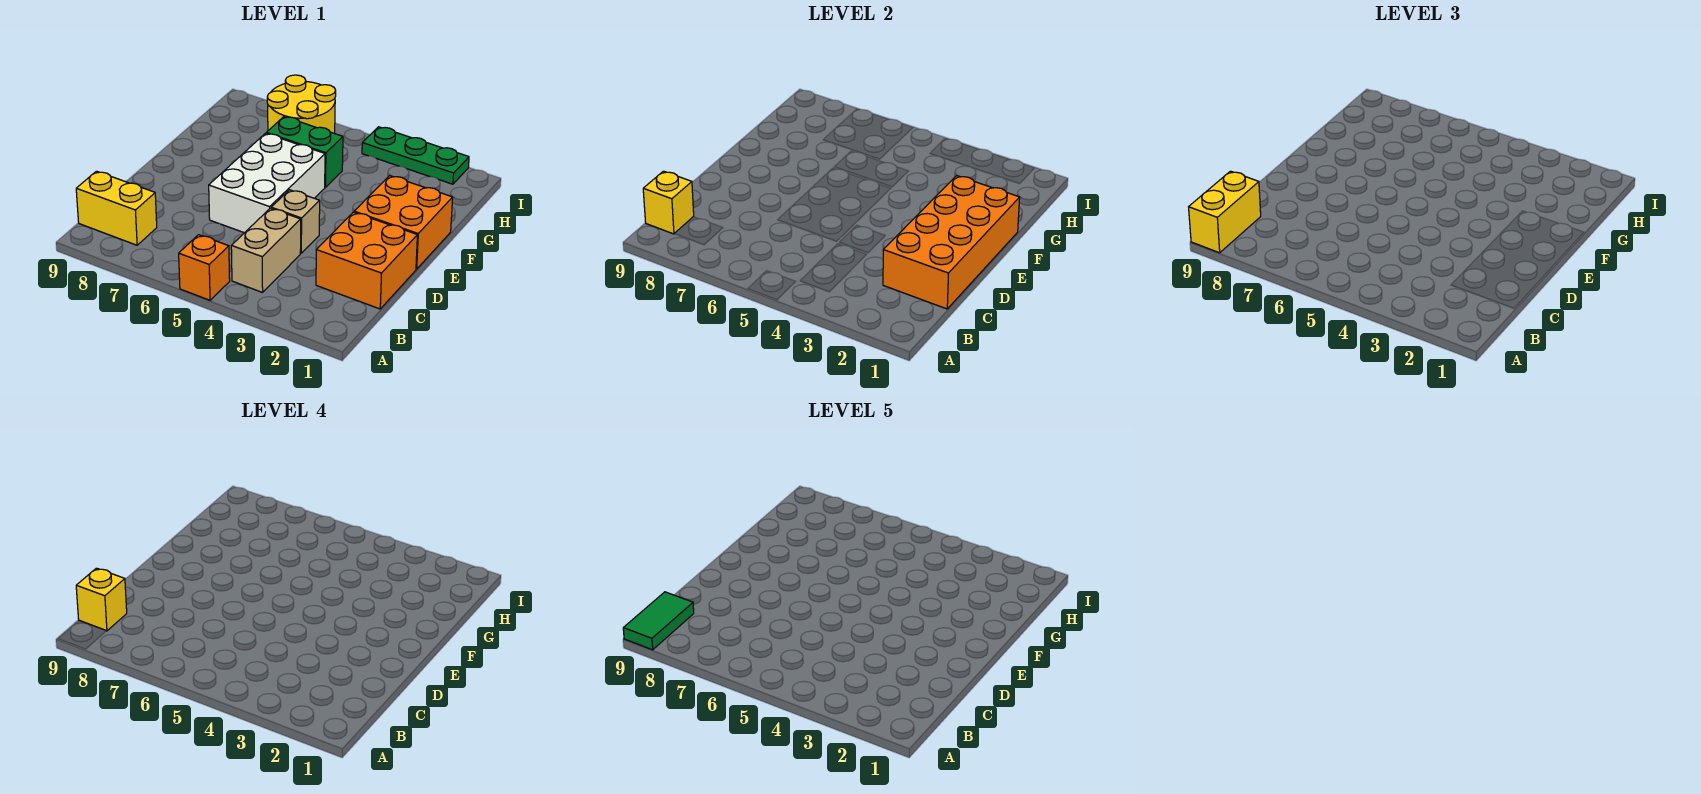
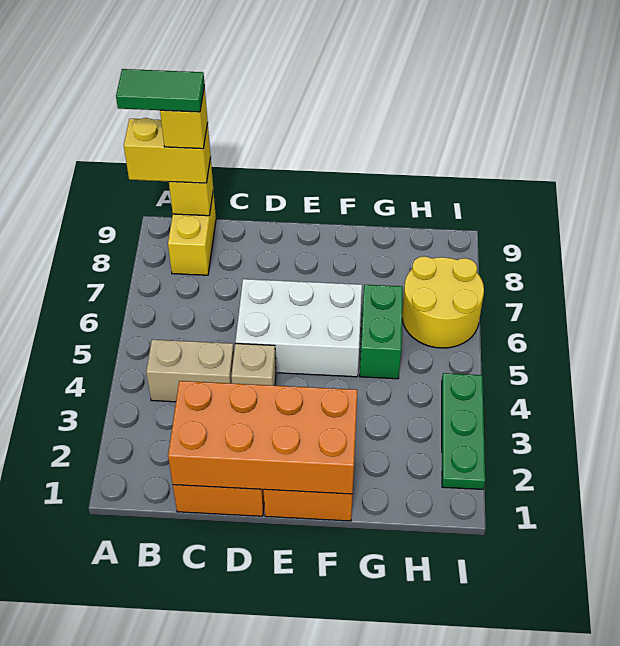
orange brick A5 level 1 -> none

